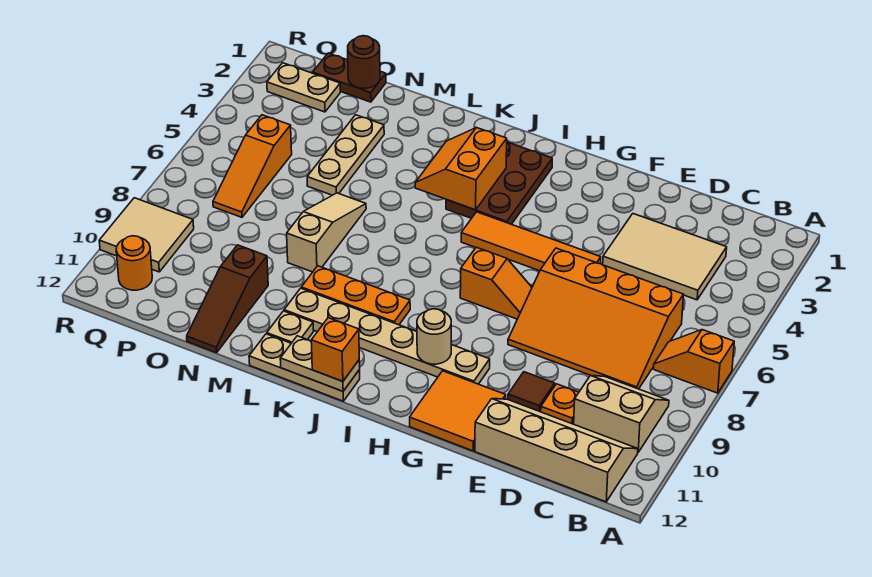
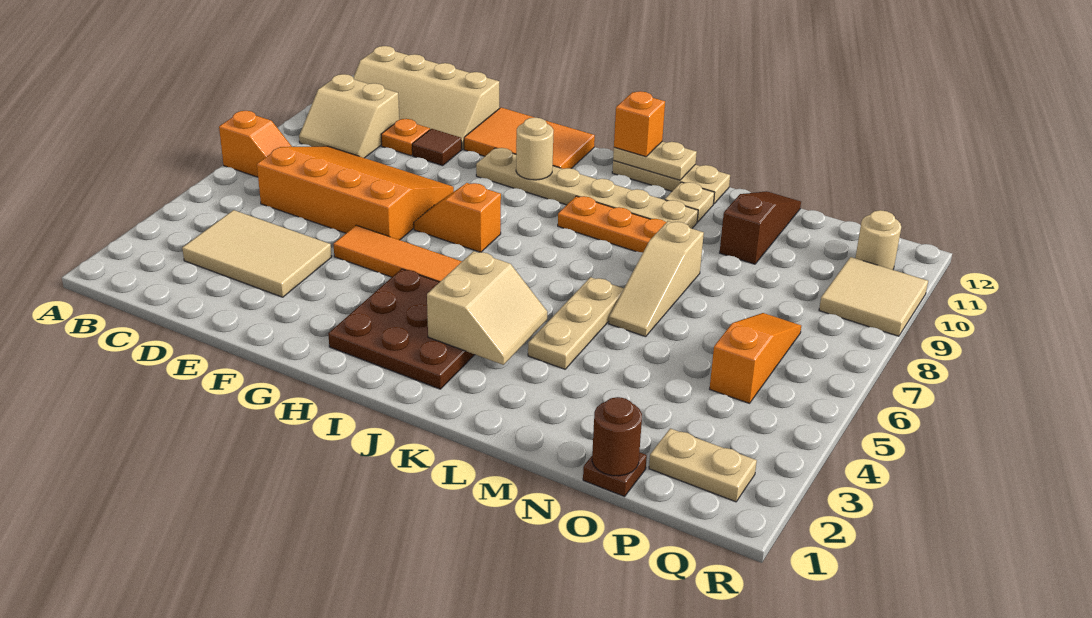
orange tile F11:G12 level 1 -> orange tile F11:H12 level 1
brown plate I2:J4 level 1 -> brown plate H2:J4 level 1
orange slope J3:K4 level 2 top J -> tan slope J3:K4 level 2 top J
tan plate N3:N5 level 1 -> tan plate L4:L6 level 1
brown plate O1:P1 level 1 -> brown plate O1 level 1
orange round brick Q11 level 1 -> tan round brick Q11 level 1

